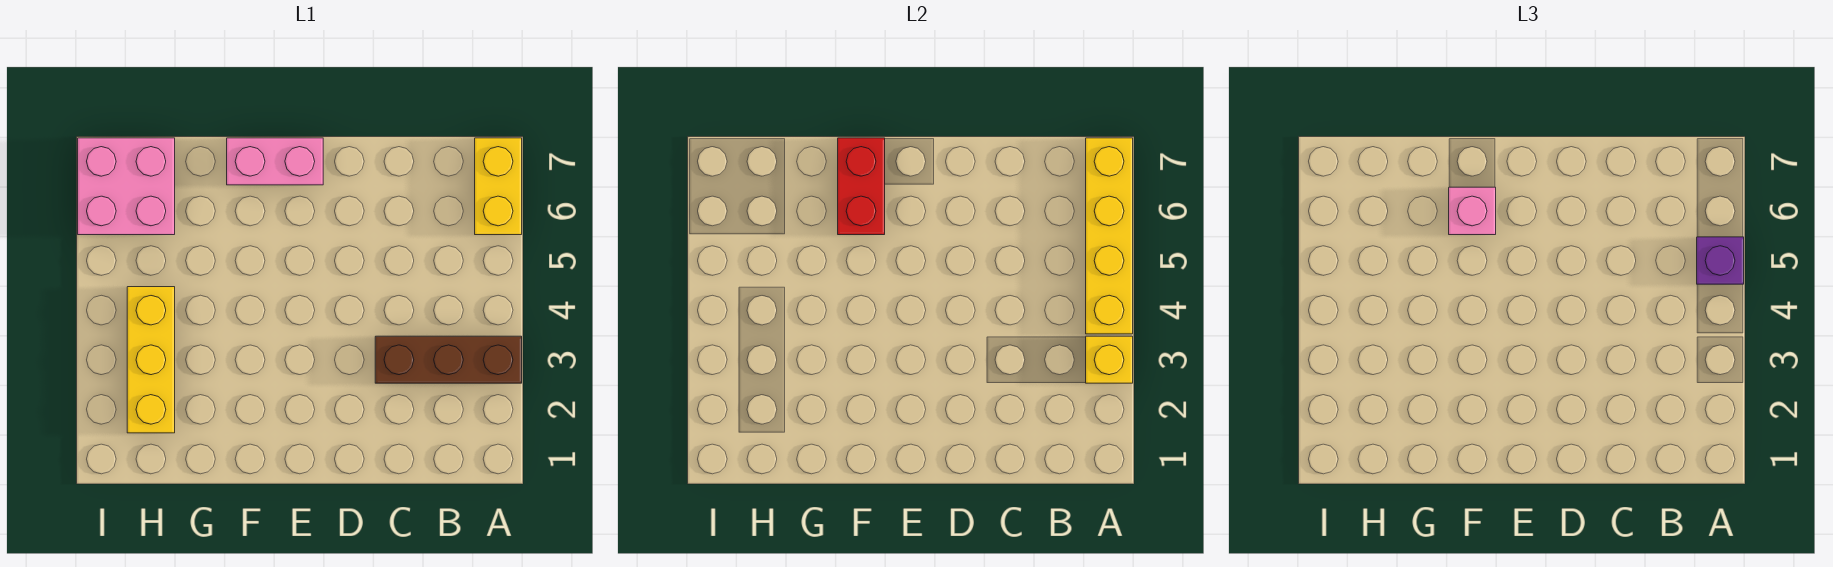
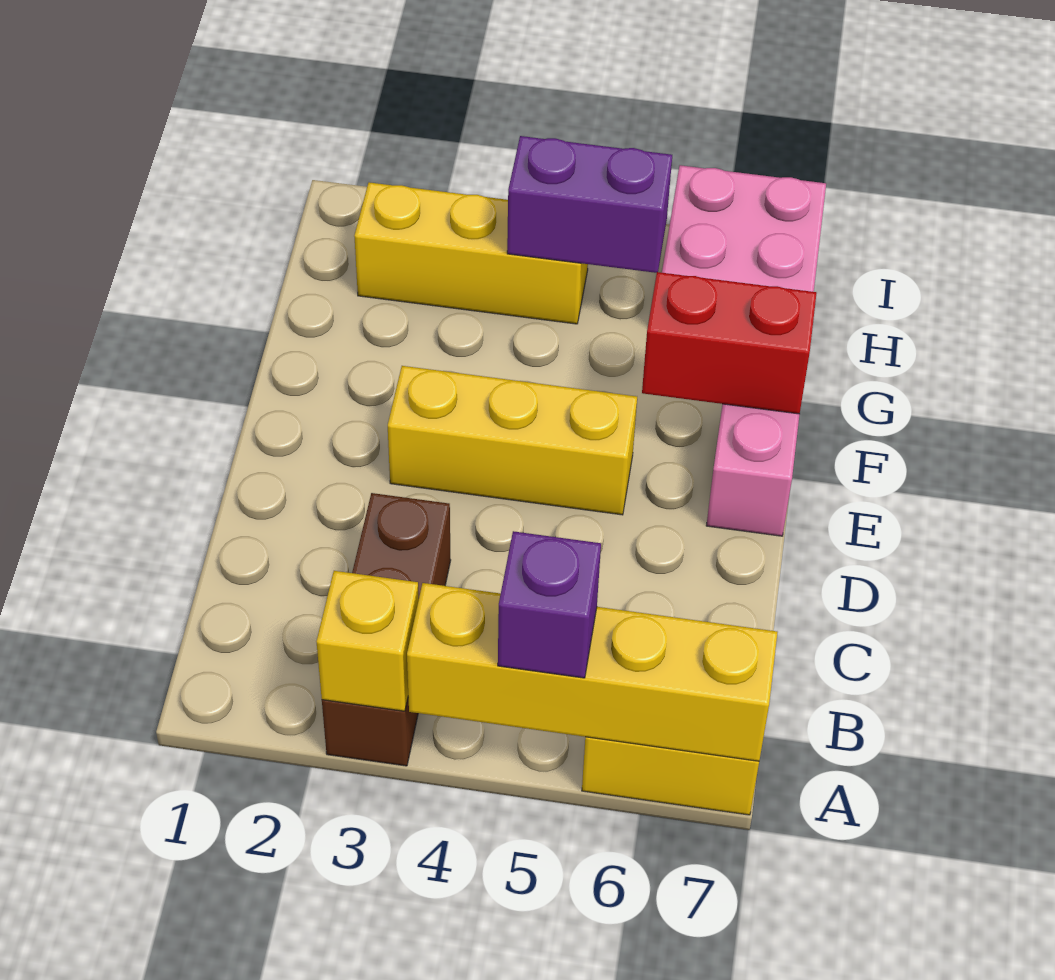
none -> yellow brick E3:E5 level 1
pink brick F6 level 3 -> none
none -> purple brick H4:H5 level 2

